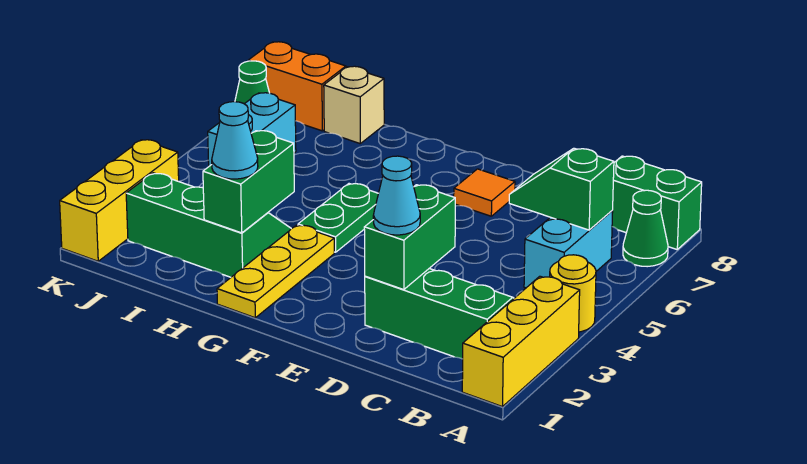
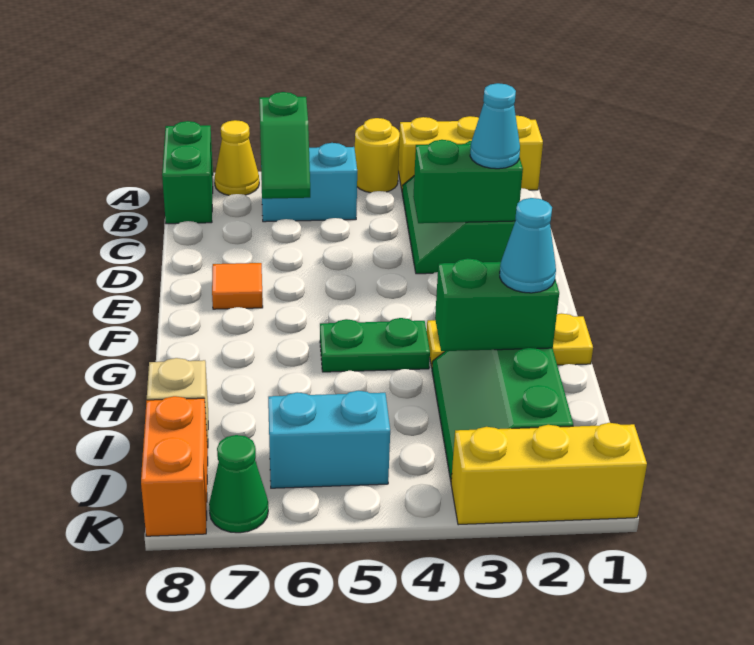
green cone A7 level 1 -> yellow cone A7 level 1

